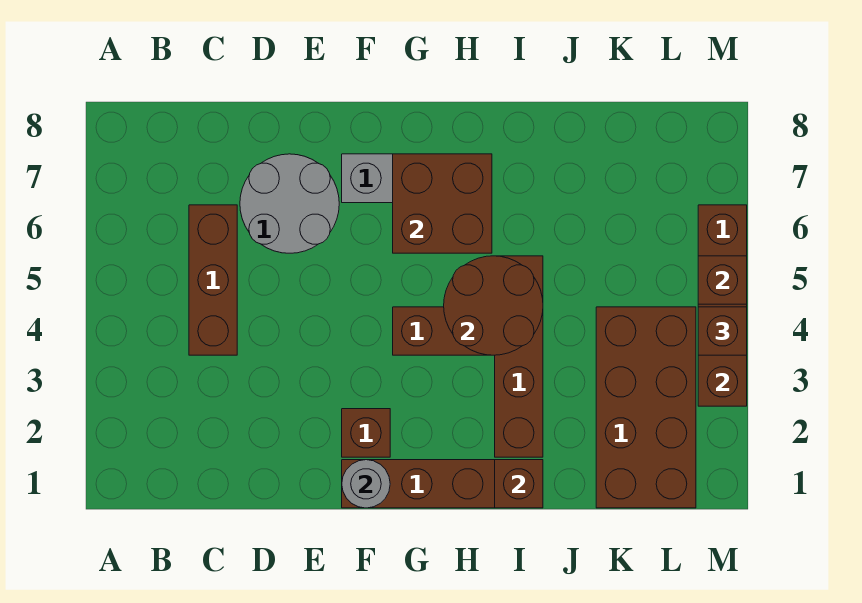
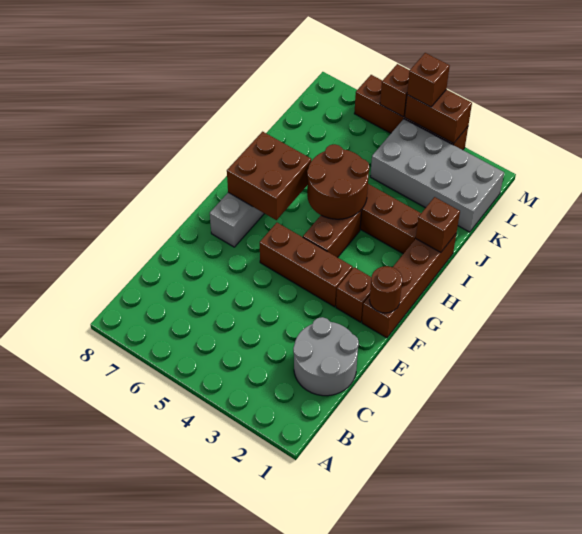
brown brick C4:C6 level 1 -> brown brick F3:F5 level 1
grey round brick D6:E7 level 1 -> grey round brick C1:D2 level 1
grey round brick F1 level 2 -> brown round brick F1 level 2
brown brick K1:L4 level 1 -> grey brick K1:L4 level 1

